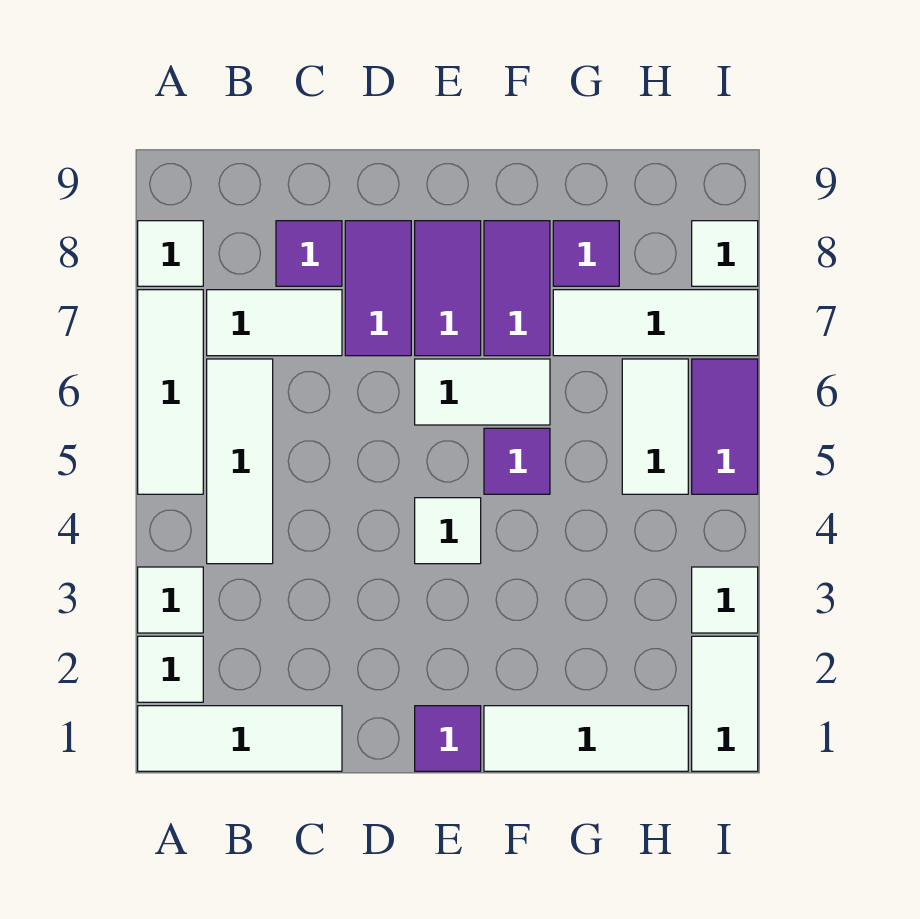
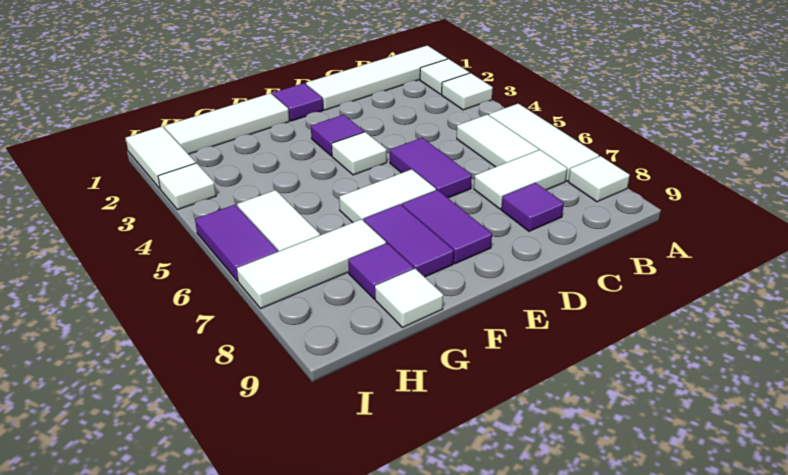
white tile A1:C1 level 1 -> white tile A1:D1 level 1
white tile B4:B6 level 1 -> white tile B5:B6 level 1
purple tile D7:D8 level 1 -> purple tile D5:D6 level 1
purple tile F5 level 1 -> purple tile E3 level 1
white tile I8 level 1 -> white tile G9 level 1

